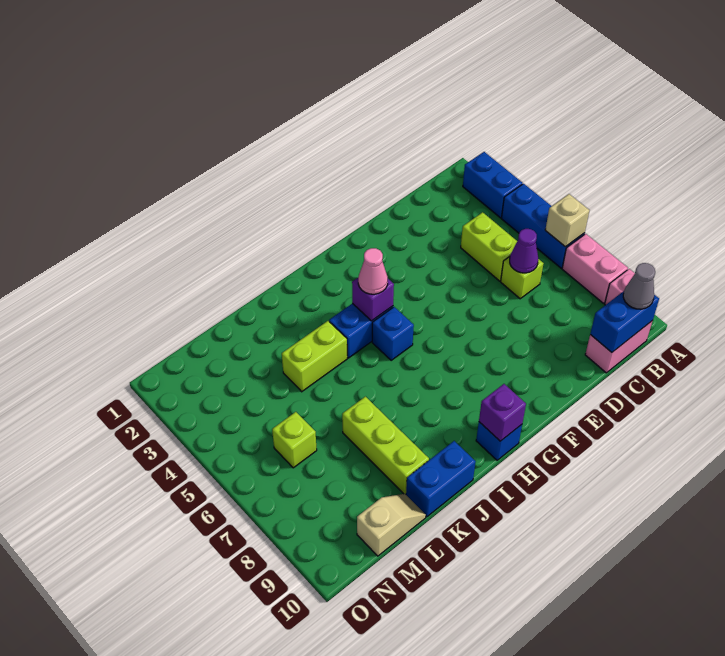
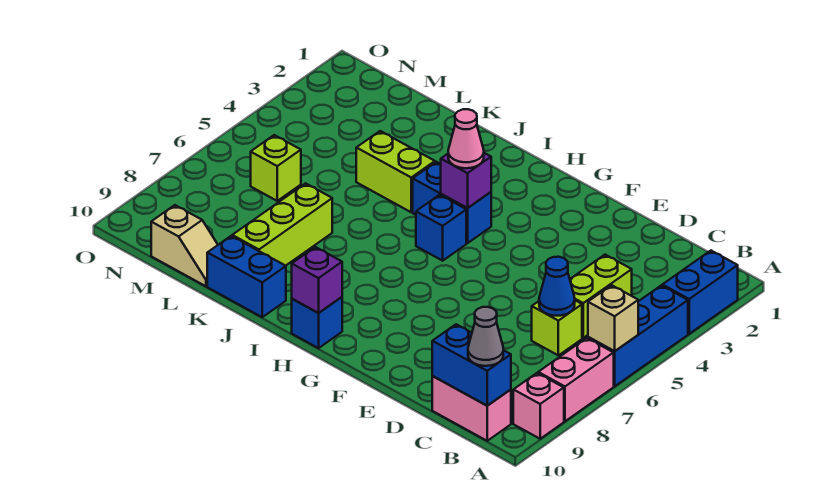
purple cone C6 level 2 -> blue cone C6 level 2

